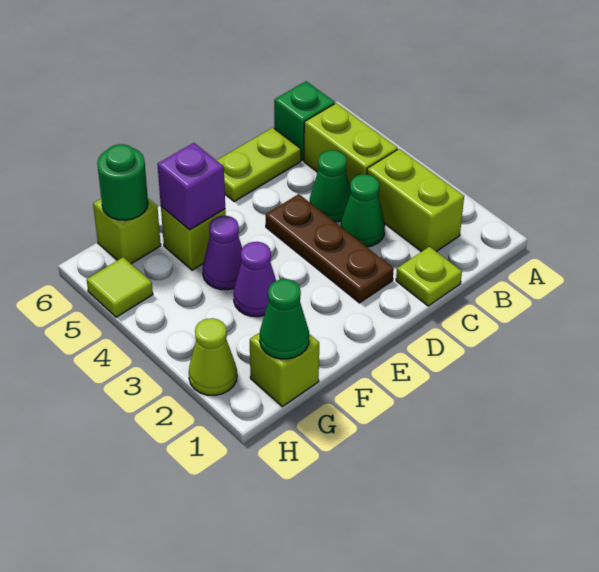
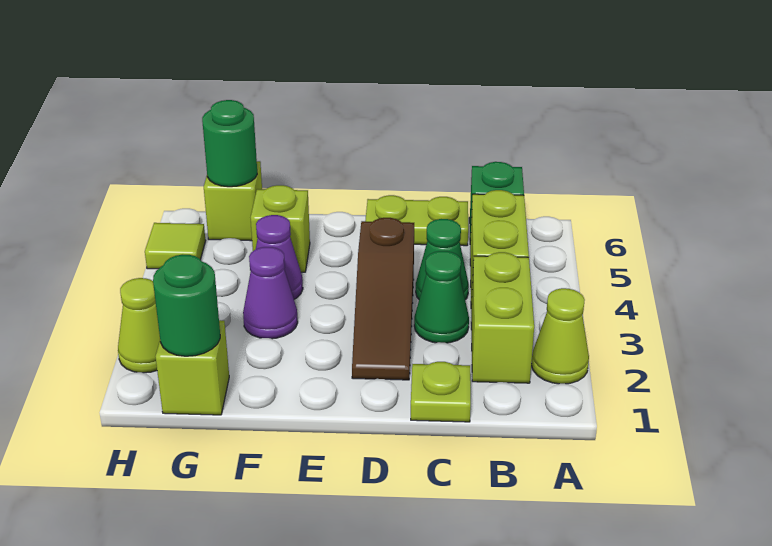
none -> lime cone A2 level 1
brown plate D2:D4 level 1 -> brown slope D2:D4 level 1 top 4
purple brick F5 level 2 -> none
green cone G1 level 2 -> green round brick G1 level 2

